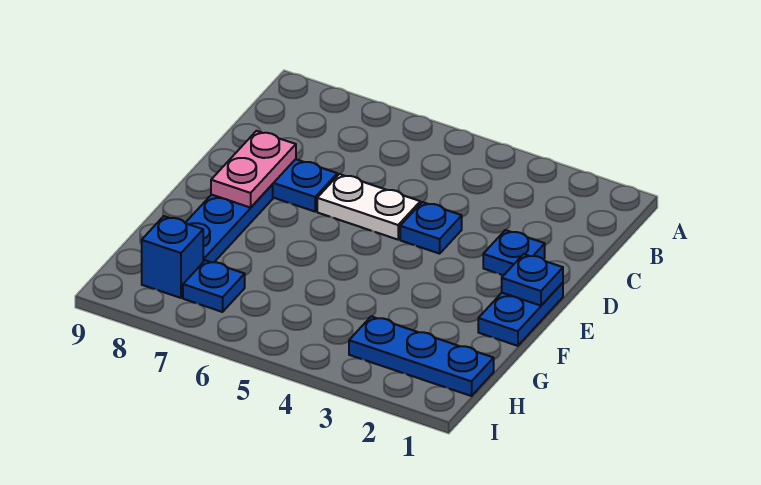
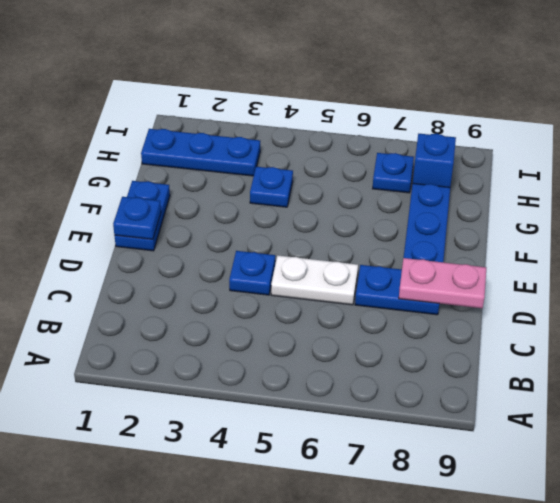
blue plate D2 level 1 -> blue plate G4 level 1
pink plate D8:E8 level 2 -> pink plate D8:D9 level 2

